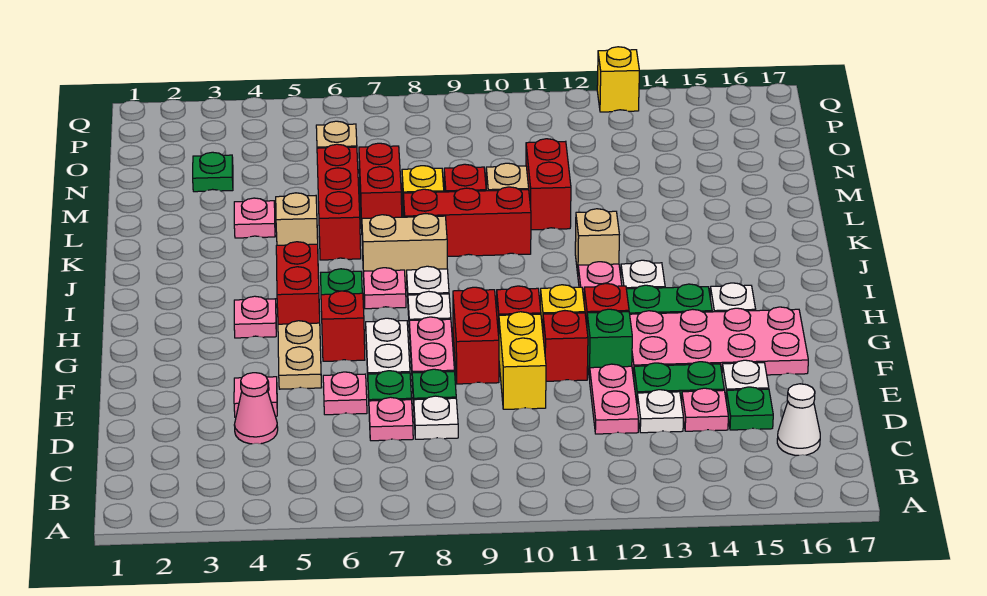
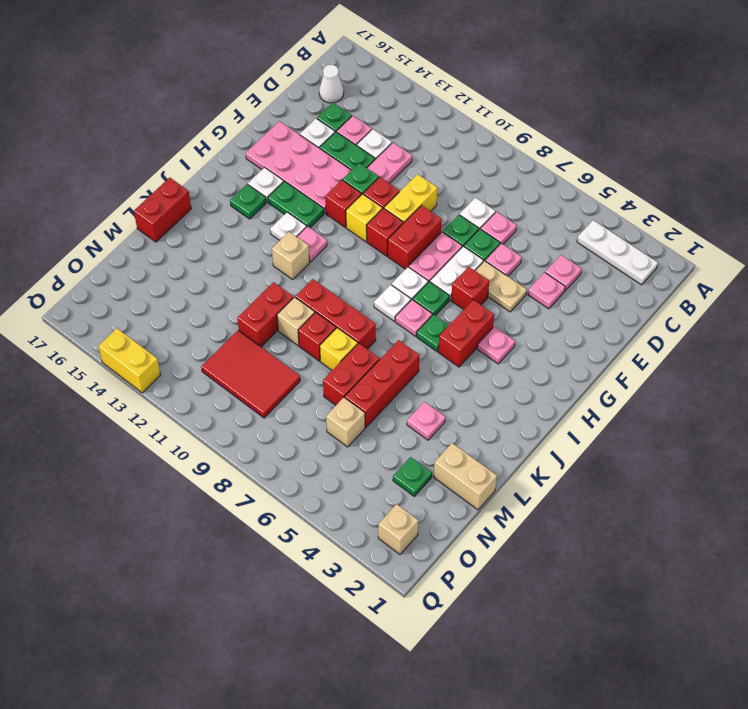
none -> white plate B2:B4 level 1
pink cone D4 level 1 -> pink plate D4 level 1
tan plate F5:G5 level 1 -> tan plate F5:F6 level 1
none -> green plate H7 level 1
none -> green plate I15 level 1
tan brick J7:J8 level 1 -> tan brick M1:M2 level 1
tan brick K5 level 1 -> tan brick P2 level 1
none -> red brick K17:L17 level 1
none -> red tile N9:O11 level 1
yellow brick Q13 level 1 -> yellow brick Q13:Q14 level 1

